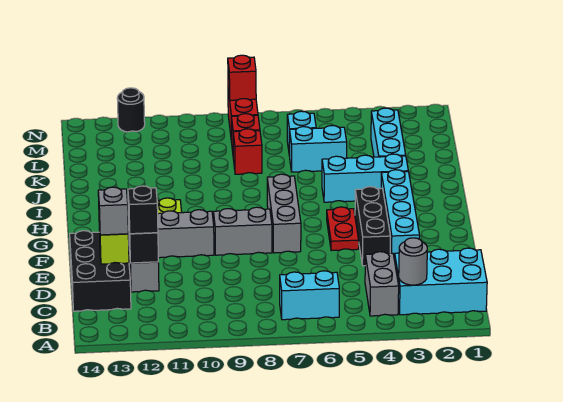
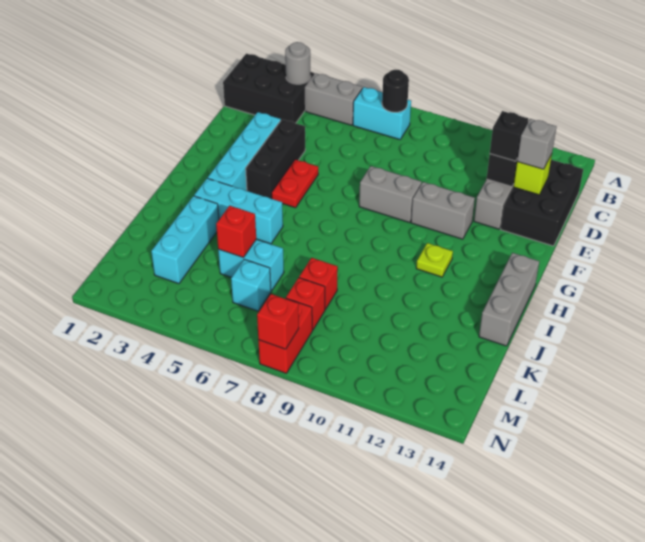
cyan brick B1:C3 level 1 -> black brick B1:C3 level 1
grey brick B4:C4 level 1 -> grey brick B4:B5 level 1
grey brick F7:H7 level 1 -> grey brick H14:J14 level 1
none -> red brick K5 level 2
black round brick N12 level 1 -> black round brick B7 level 2

